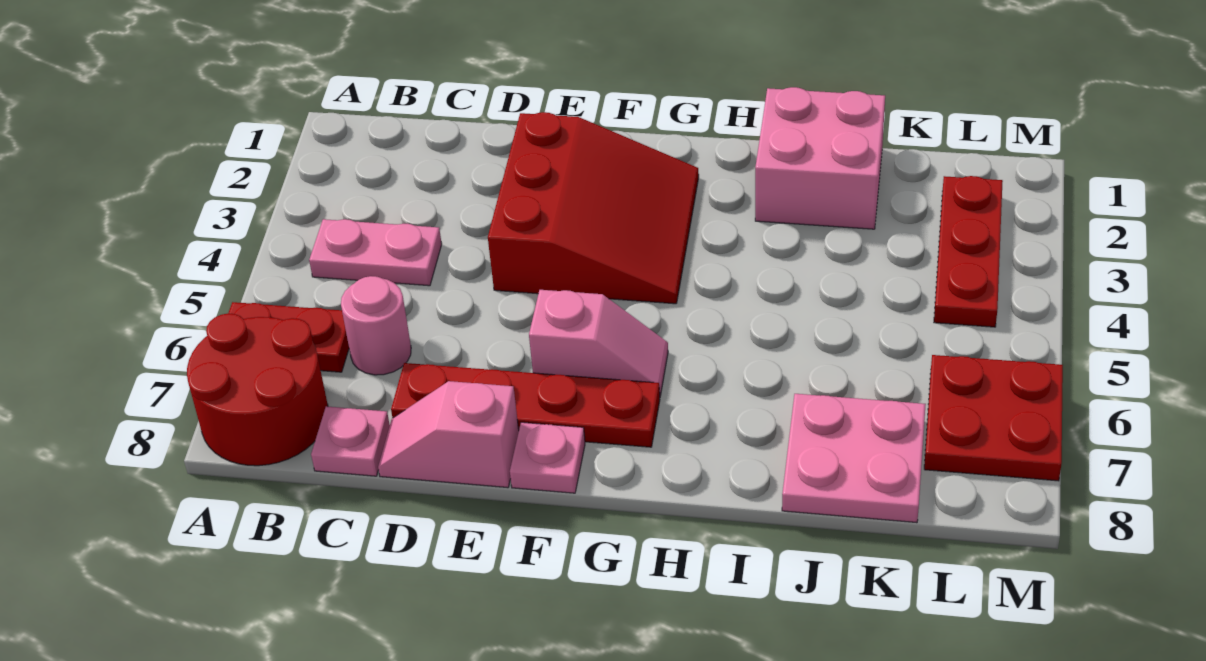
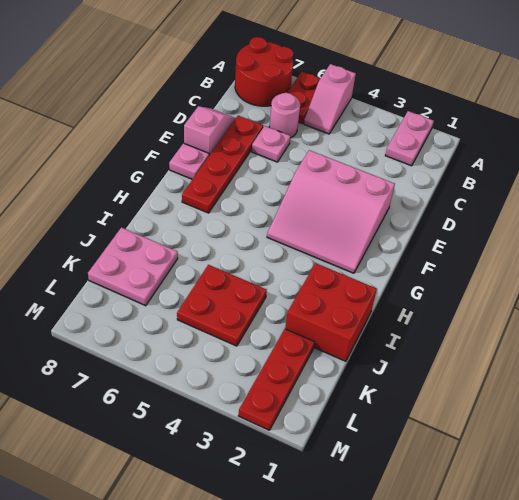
pink plate B4:C4 level 1 -> pink plate A2:B2 level 1
pink plate C8 level 1 -> pink plate D6 level 1
red slope E2:G4 level 1 top E -> pink slope E2:G4 level 1 top E
pink slope F6:G6 level 1 top F -> pink slope A5:B5 level 1 top A
pink brick I1:J2 level 1 -> red brick I1:J2 level 1
red plate L2:L4 level 1 -> red plate K2:M2 level 1
red plate L6:M7 level 1 -> red plate J4:K5 level 1

